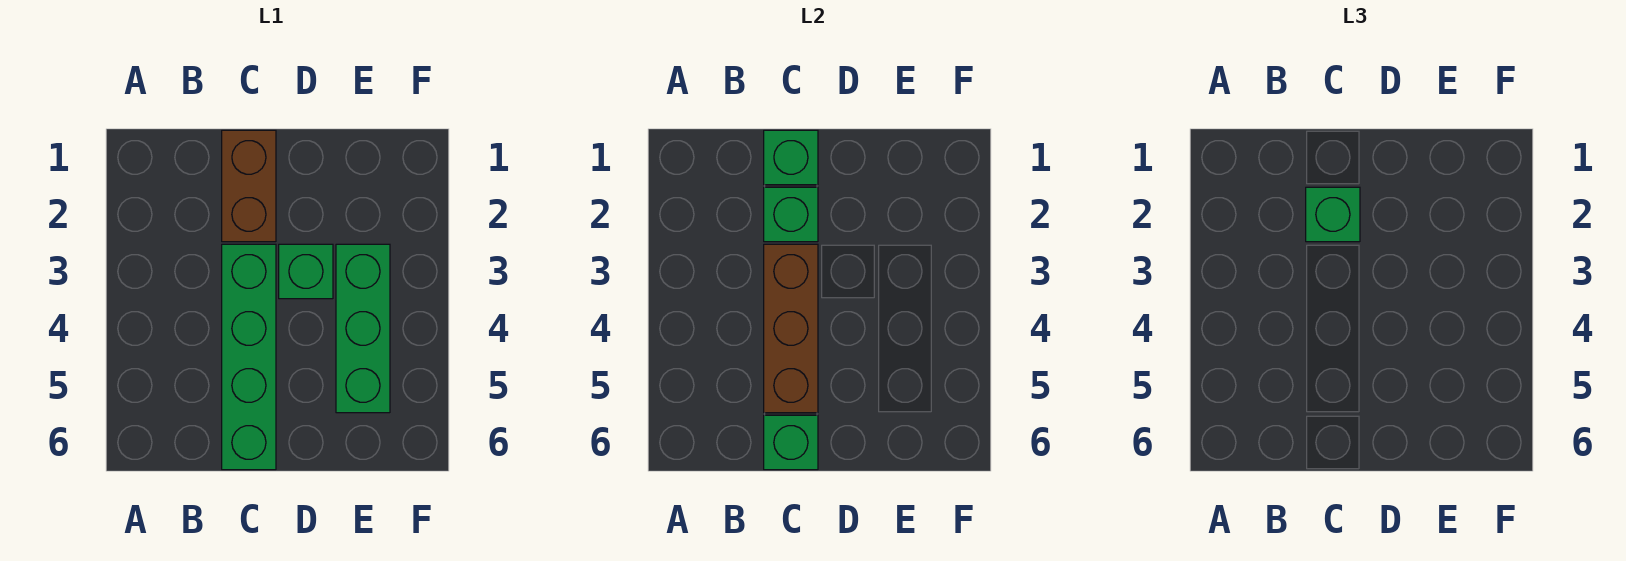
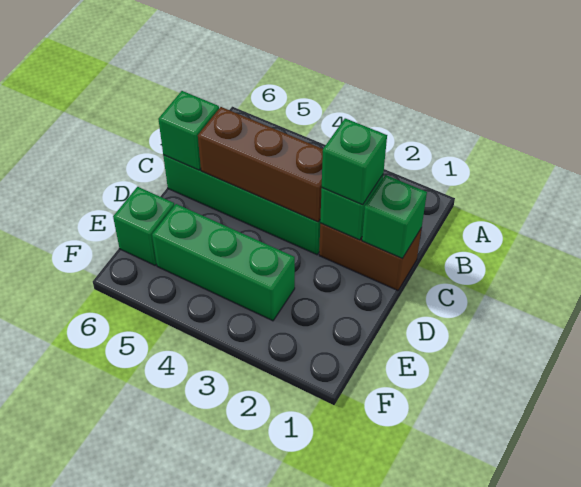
green brick D3 level 1 -> green brick E6 level 1

